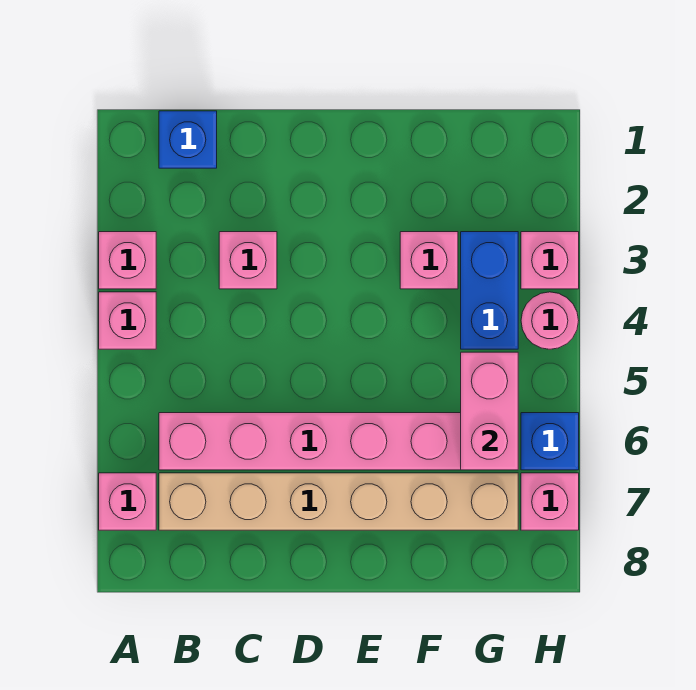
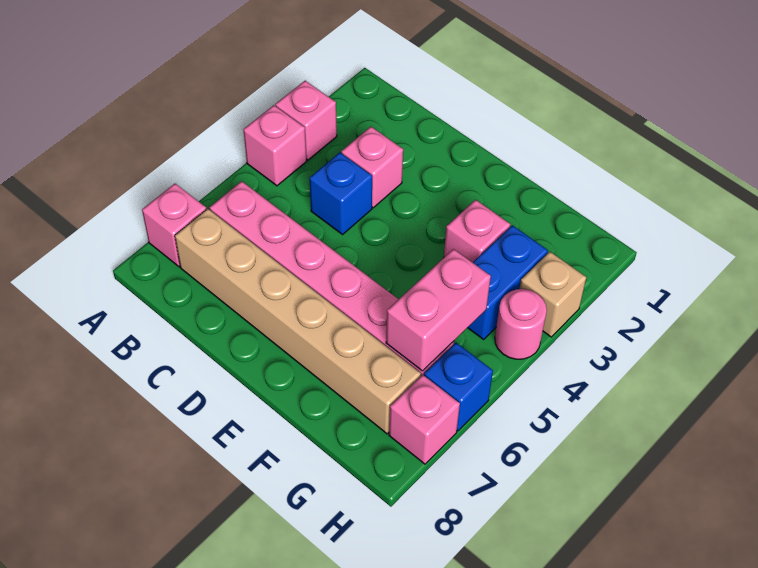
blue brick B1 level 1 -> blue brick C4 level 1
pink brick H3 level 1 -> tan brick H3 level 1

